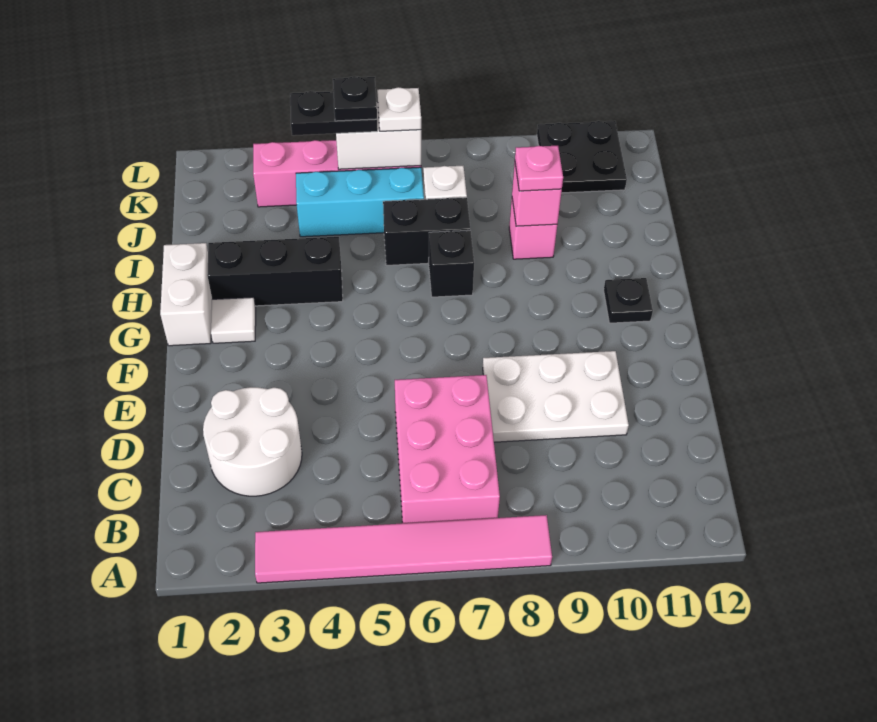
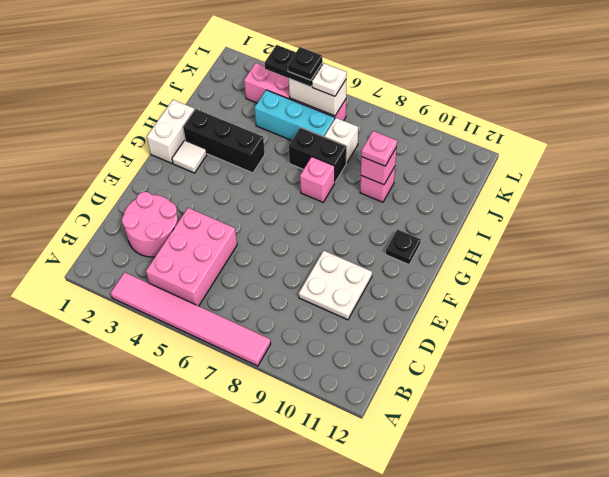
pink brick B6:D7 level 1 -> pink brick B4:D5 level 1
white round brick C2:D3 level 1 -> pink round brick C2:D3 level 1
white plate D8:E10 level 1 -> white plate D9:E10 level 1
black brick H7 level 1 -> pink brick H7 level 1
black plate K10:L11 level 1 -> none

